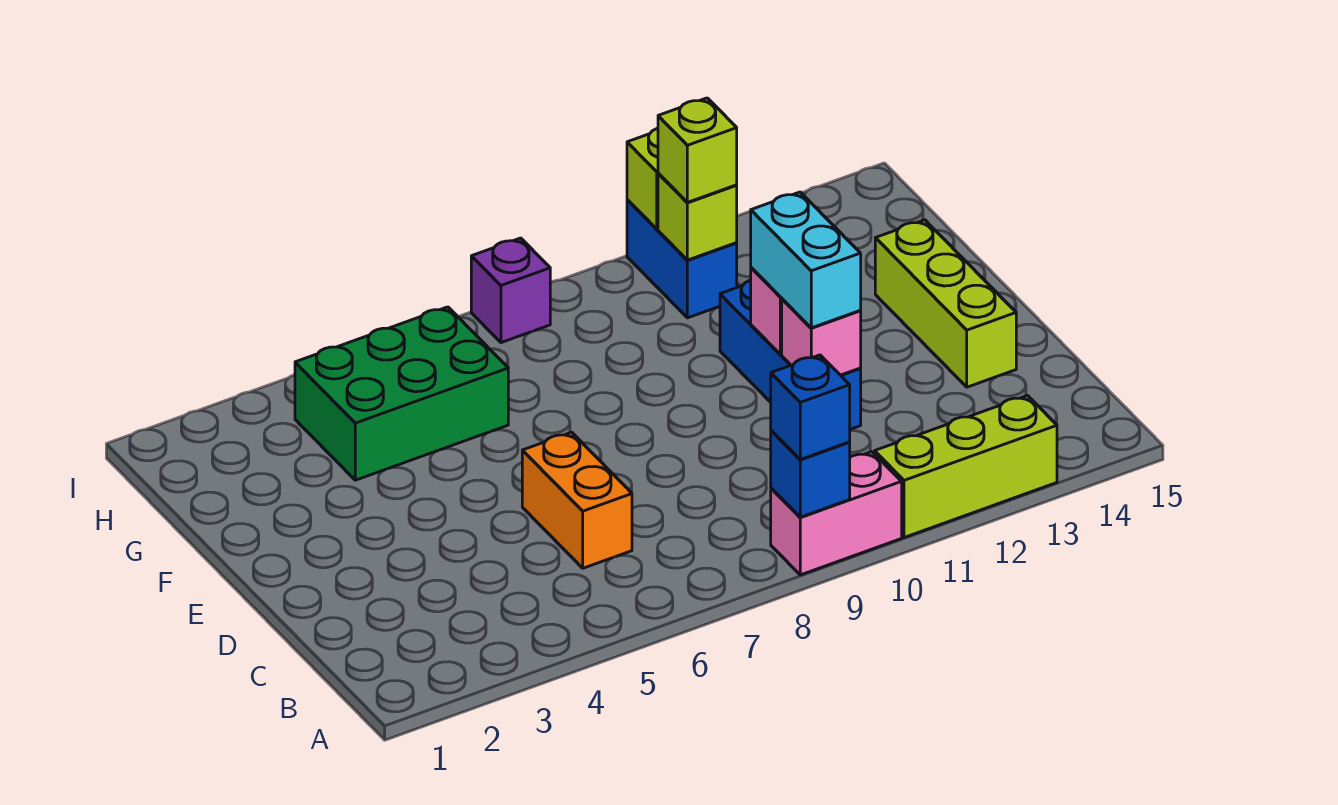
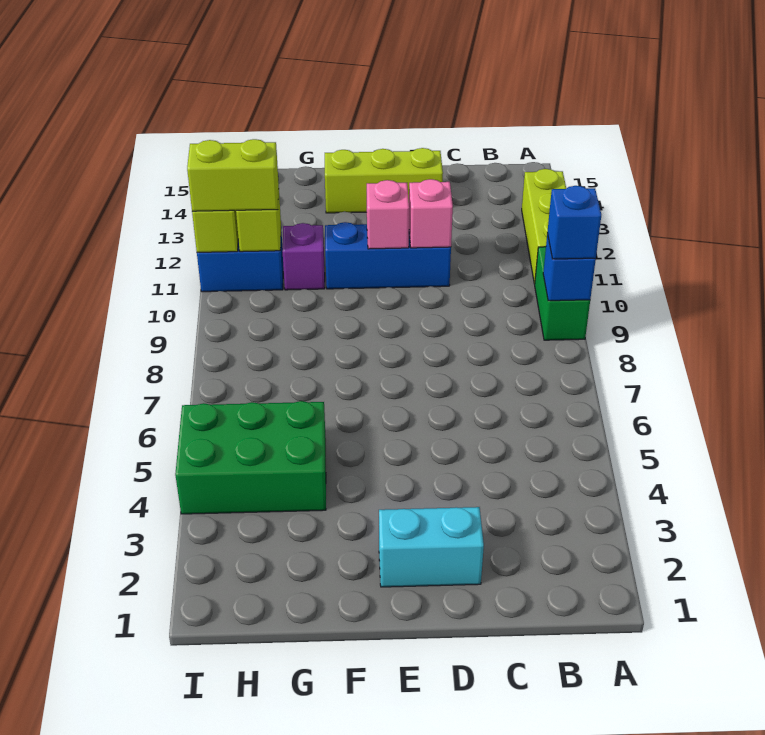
pink brick A9:A10 level 1 -> green brick A9:A10 level 1
orange brick C6:D6 level 1 -> none
cyan brick D11:E11 level 3 -> cyan brick D2:E2 level 1
green brick G4:H6 level 1 -> green brick G4:I5 level 1
lime brick H11 level 3 -> lime brick H11:I11 level 3
purple brick I8 level 1 -> purple brick G11 level 1

